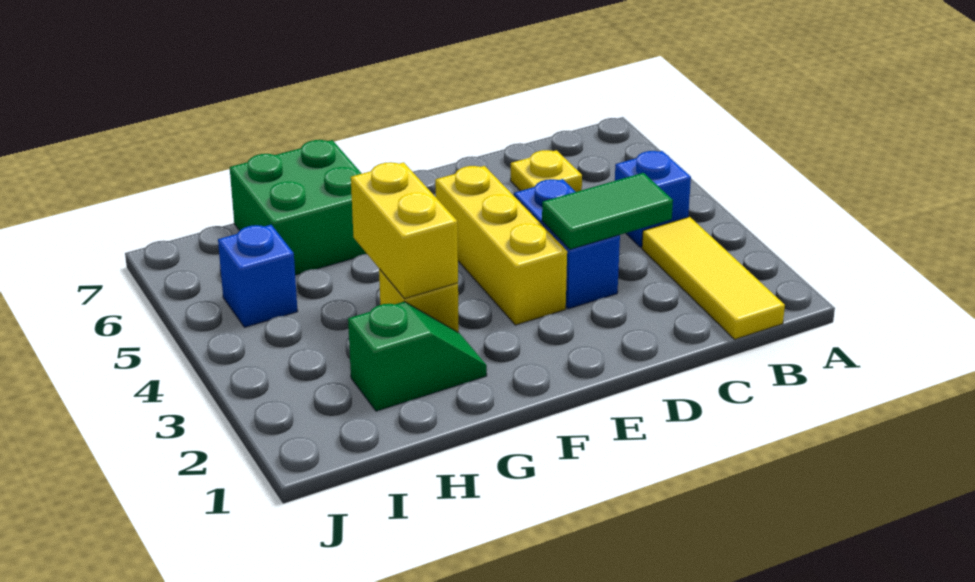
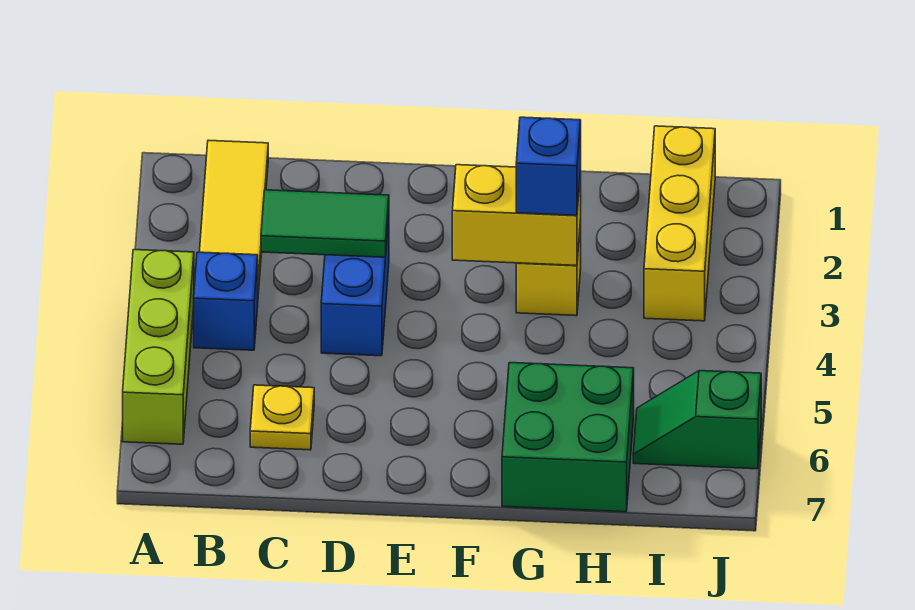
none -> lime brick A4:A6 level 1
yellow brick E3:E5 level 1 -> yellow brick I1:I3 level 1
green slope G2:H2 level 1 top H -> green slope I6:J6 level 1 top J
yellow brick G3:G4 level 2 -> yellow brick F3:G3 level 2
blue brick I5 level 1 -> blue brick G3 level 3

